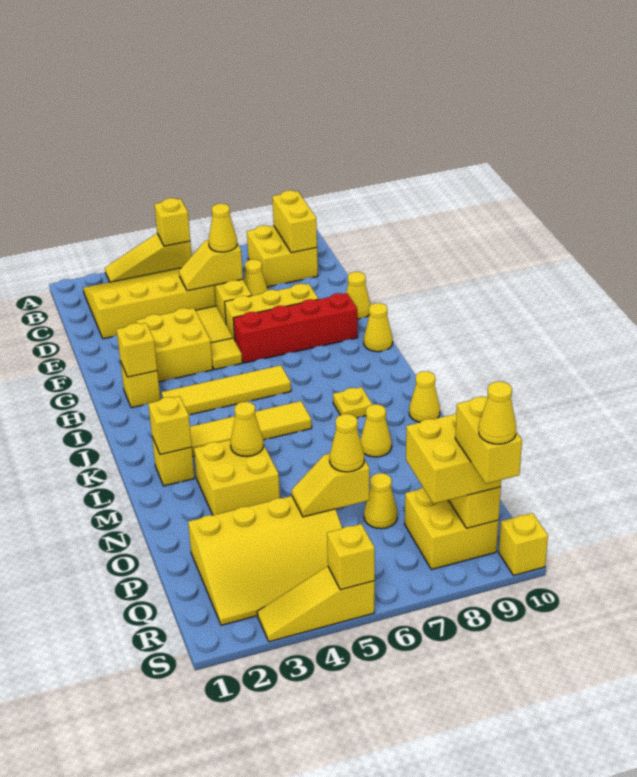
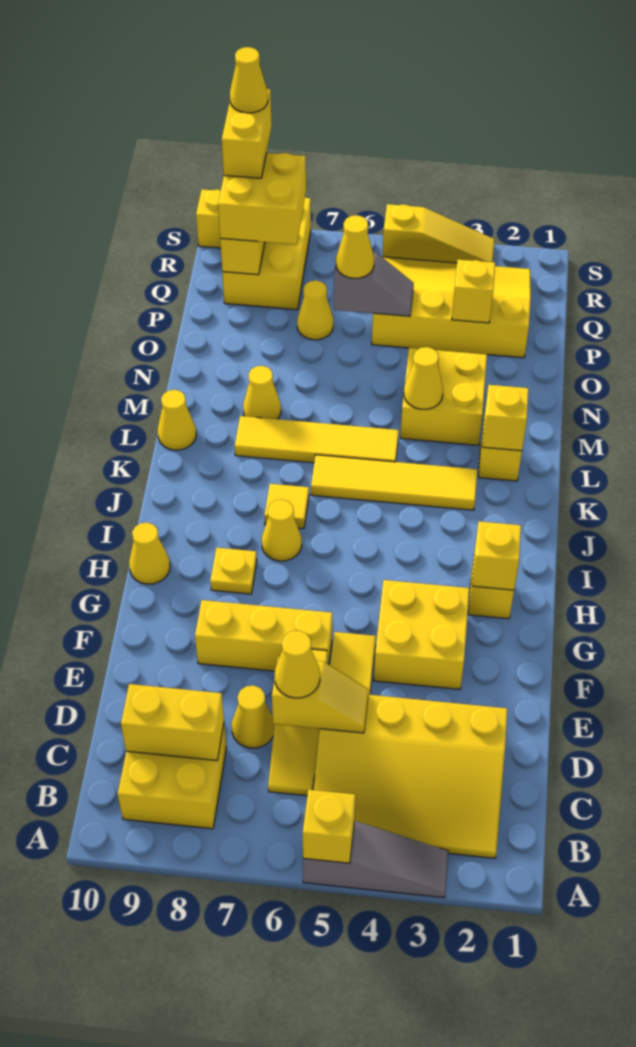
yellow slope A3:A5 level 1 top 5 -> grey slope A3:A5 level 1 top 5
yellow brick B9:C9 level 2 -> yellow brick C8:C9 level 2
yellow cone F10 level 1 -> yellow cone I7 level 1
yellow tile G5 level 1 -> yellow tile J7 level 1
red brick G6:G9 level 1 -> none
yellow tile I3:I6 level 1 -> yellow tile L5:L8 level 1
yellow plate K8 level 1 -> yellow plate H8 level 1
yellow slope P5:P6 level 2 top 6 -> grey slope P5:P6 level 2 top 6
yellow brick Q8:R9 level 1 -> yellow brick Q8:S9 level 1
yellow brick S5 level 2 -> yellow brick P3 level 2

